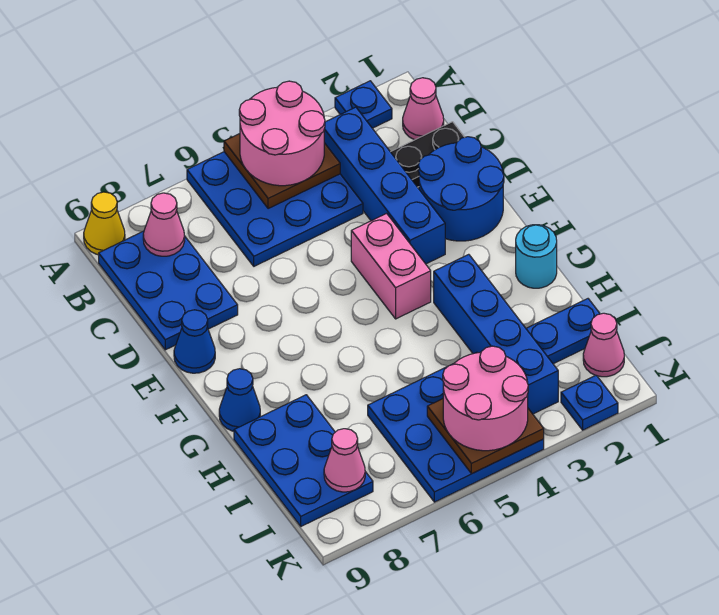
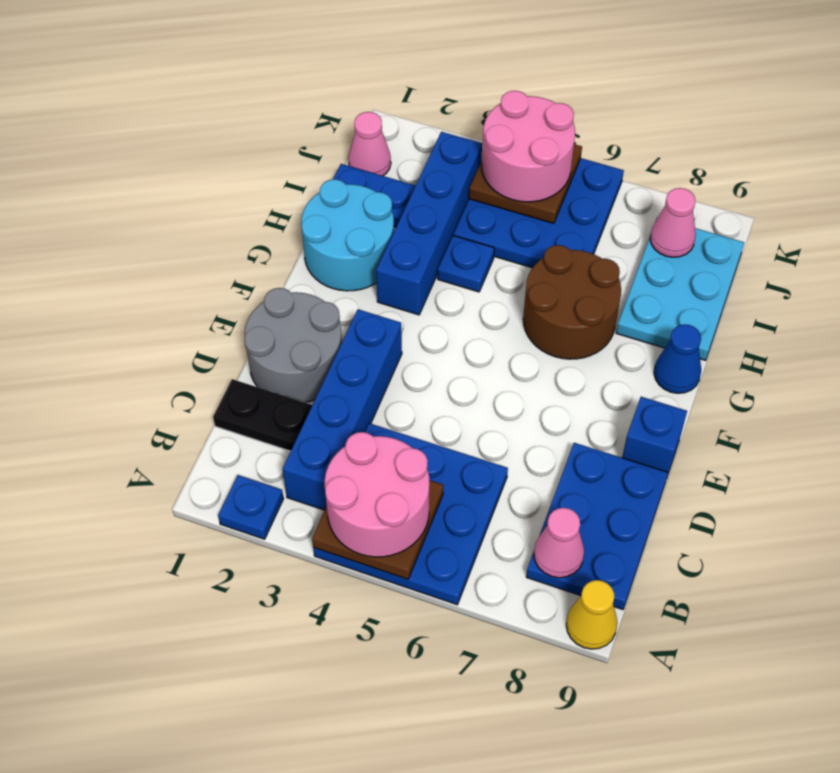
pink cone B1 level 1 -> none
blue round brick D1:E2 level 1 -> grey round brick D1:E2 level 1
pink brick E4:F4 level 1 -> none
blue cone E9 level 1 -> blue brick E9 level 1
cyan round brick G1 level 1 -> cyan round brick G1:H2 level 1
none -> brown round brick G6:H7 level 1
blue plate H8:J9 level 1 -> cyan plate H8:J9 level 1
blue plate K2 level 1 -> blue plate H4 level 1

